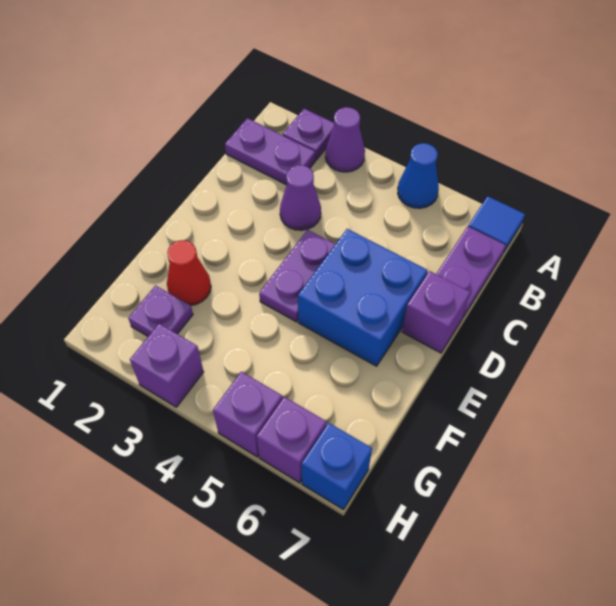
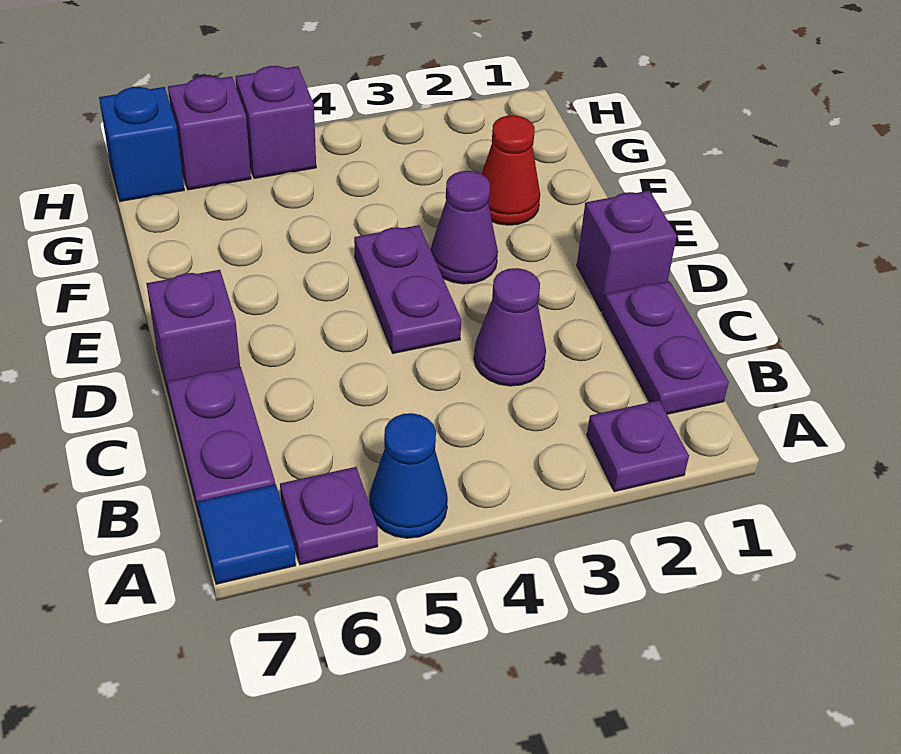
purple cone A3 level 1 -> purple cone E3 level 1
purple plate B1:B2 level 1 -> purple plate B1:C1 level 1
blue brick D5:E6 level 1 -> none
purple plate G2 level 1 -> purple plate A6 level 1
purple brick H3 level 1 -> purple brick D1 level 1

